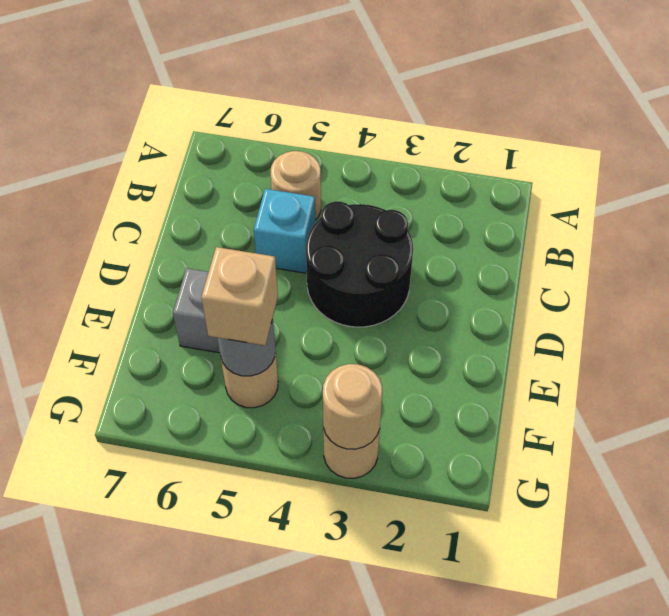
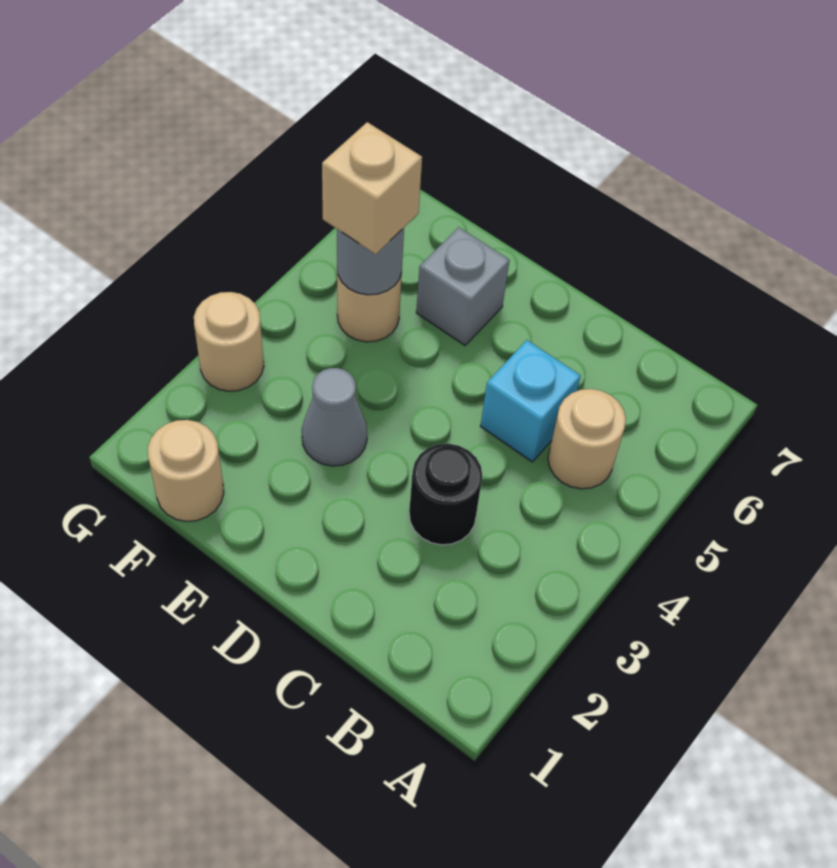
black round brick C3:D4 level 1 -> black round brick C3 level 1
none -> grey cone E3 level 1
tan round brick G3 level 2 -> tan round brick F1 level 1

